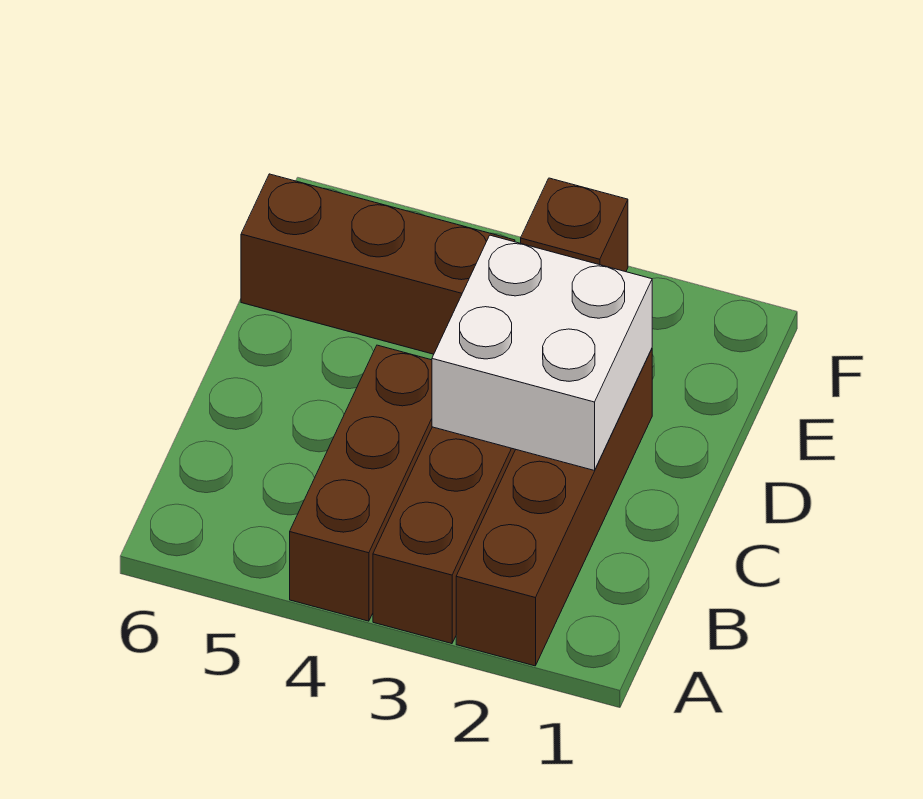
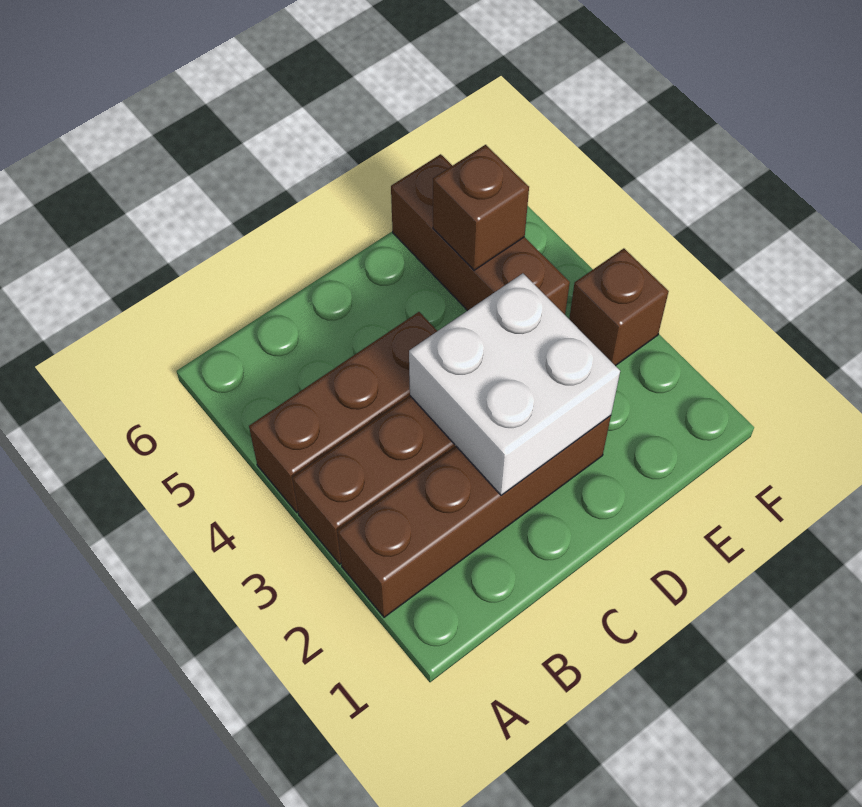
none -> brown brick E5 level 2

